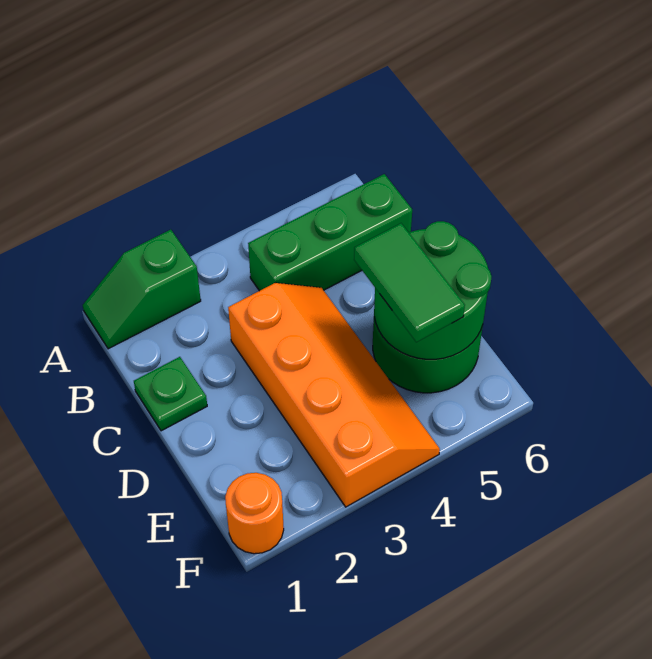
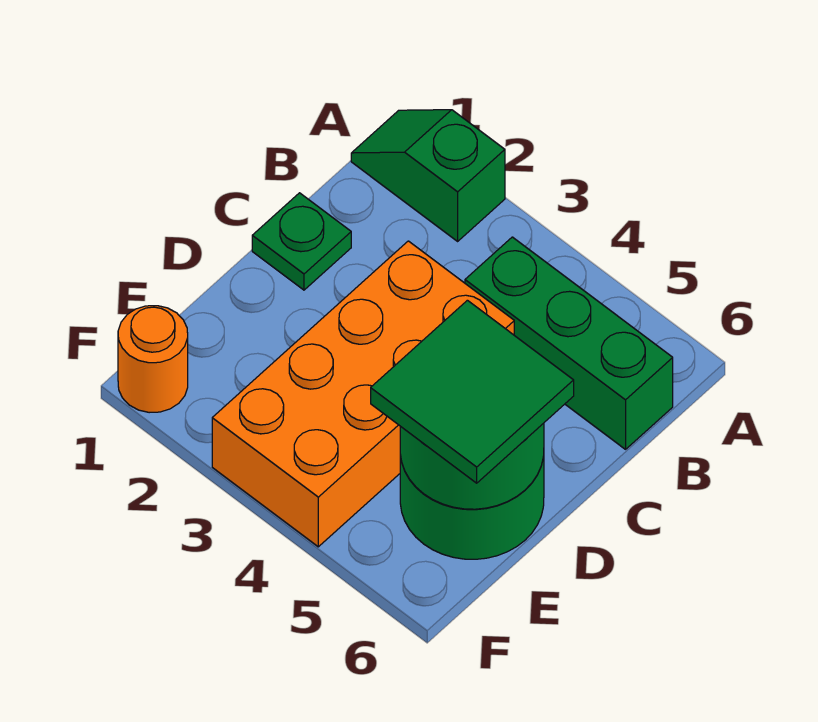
orange slope C3:F4 level 1 top 3 -> orange brick C3:F4 level 1
green tile D5:E5 level 3 -> green tile D5:E6 level 3

